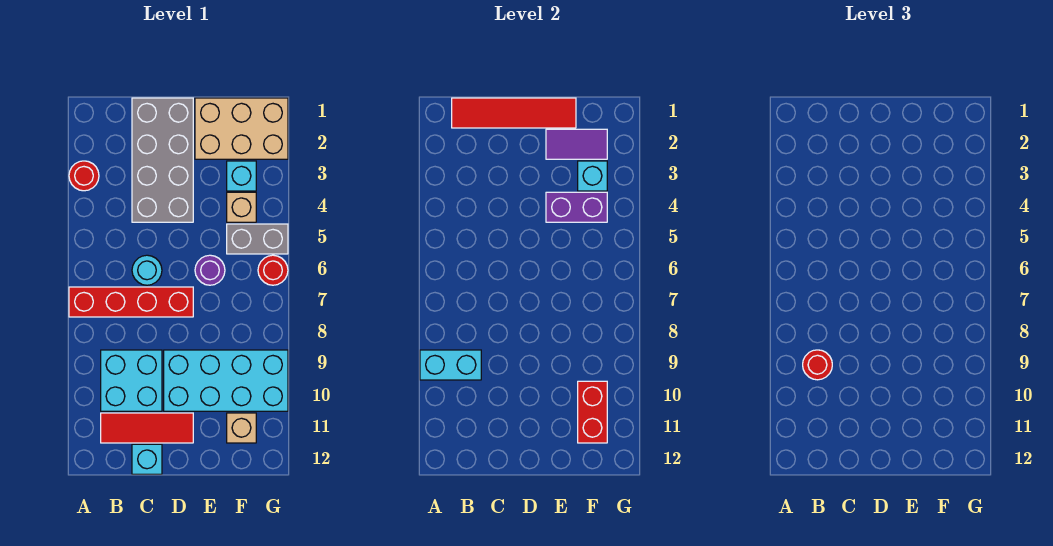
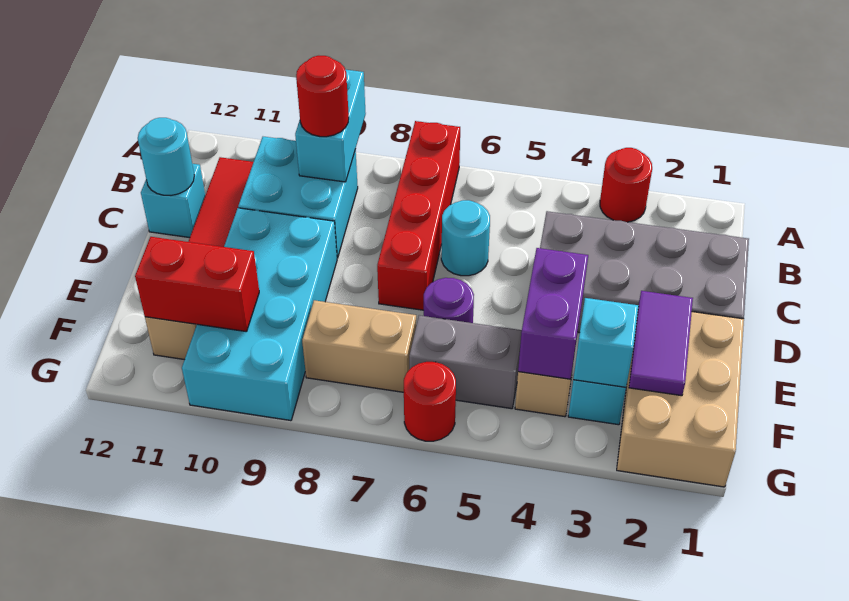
red tile B1:E1 level 2 -> none
none -> cyan round brick C12 level 2
grey brick F5:G5 level 1 -> grey brick F5:F6 level 1
none -> tan brick F7:F8 level 1

